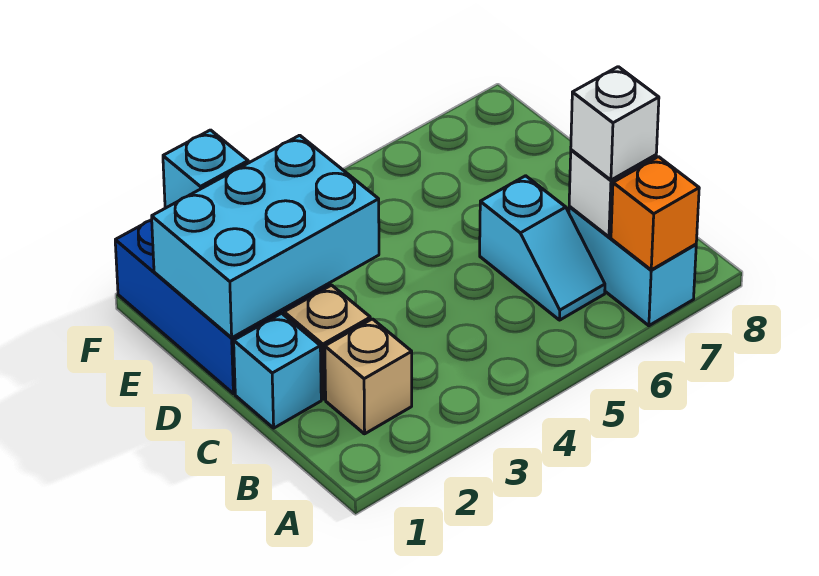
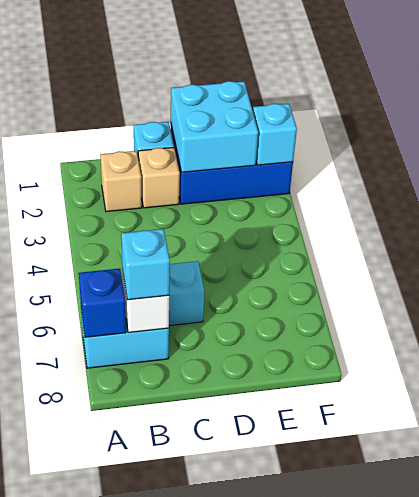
orange brick A7 level 2 -> blue brick A7 level 2
white brick B7 level 3 -> cyan brick B7 level 3
cyan brick D1:E3 level 2 -> cyan brick D1:E2 level 2

